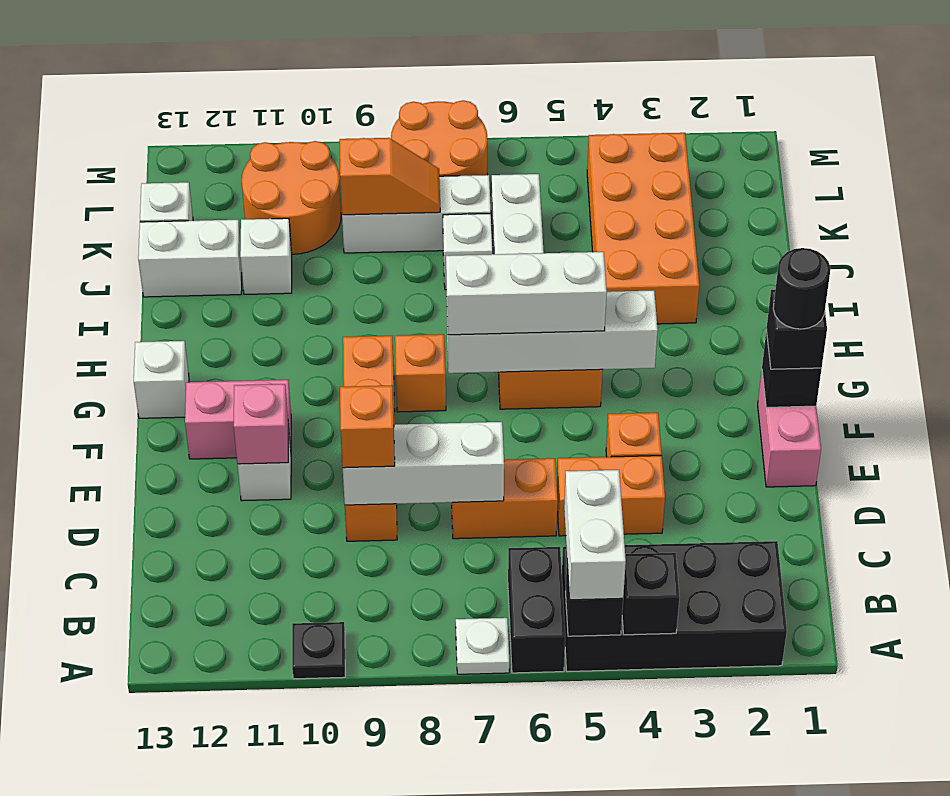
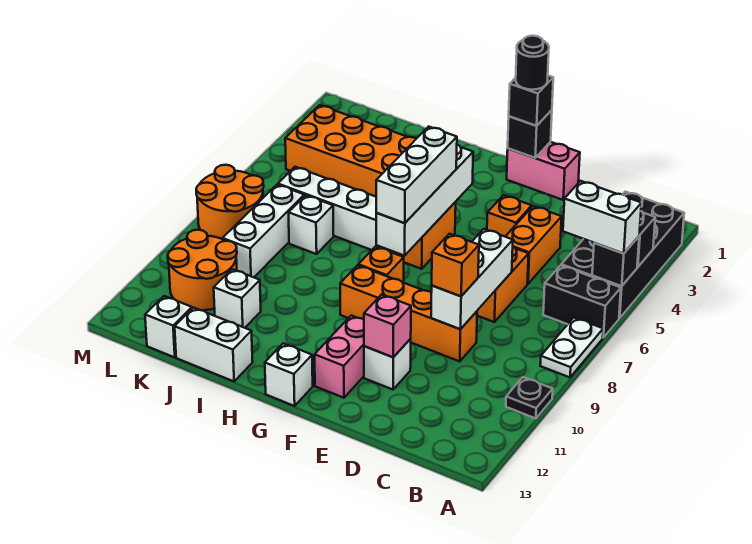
white plate A7 level 1 -> white plate A7:A8 level 1
white brick J12:J13 level 1 -> white brick I13:J13 level 1
orange slope K8:K9 level 2 top 9 -> none

